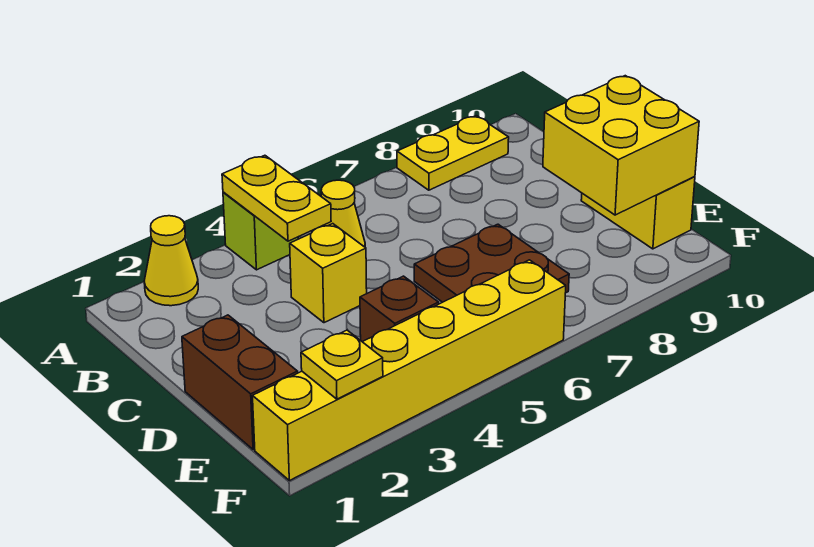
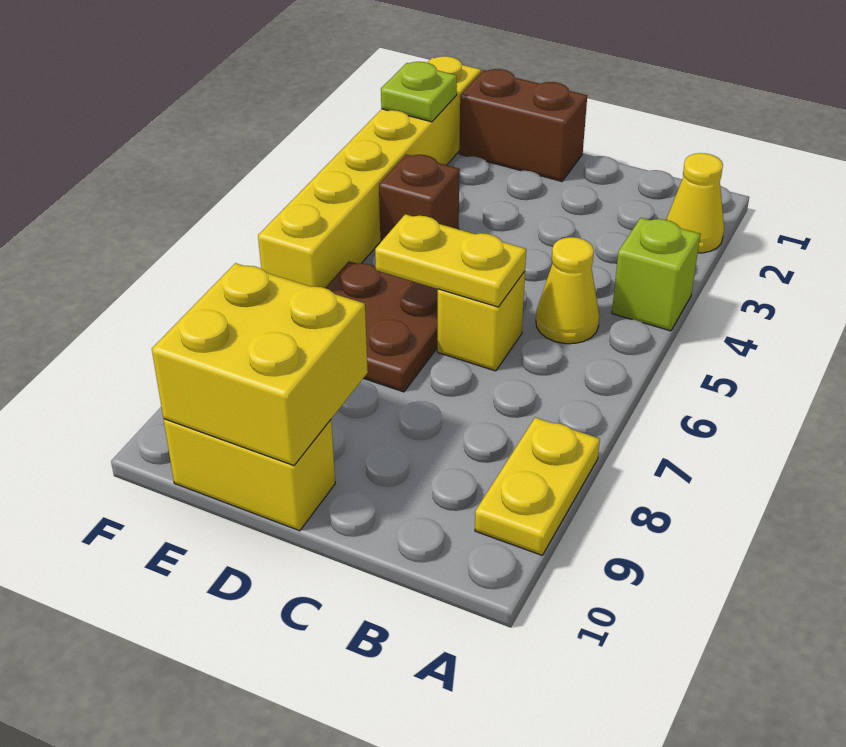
yellow plate A4:B4 level 2 -> yellow plate C6:D6 level 2
yellow brick C4 level 1 -> yellow brick C6 level 1
yellow plate F2 level 2 -> lime plate F2 level 2

